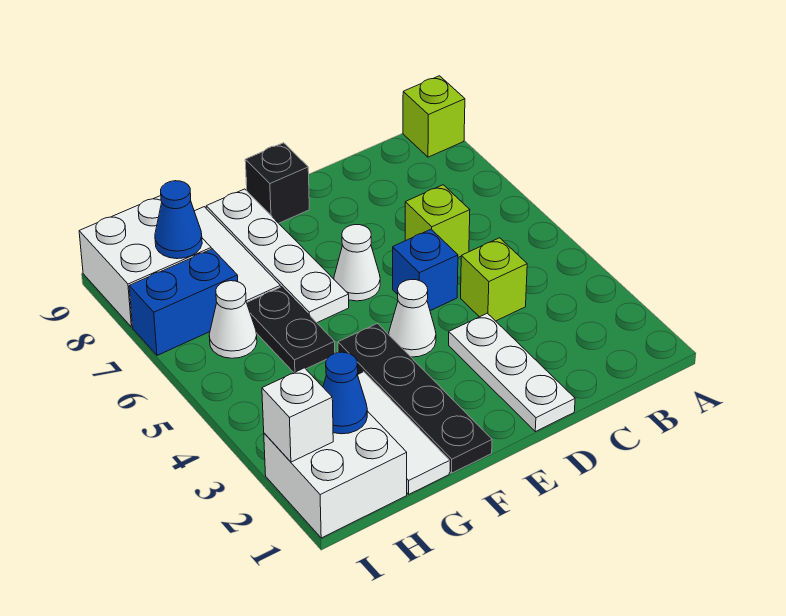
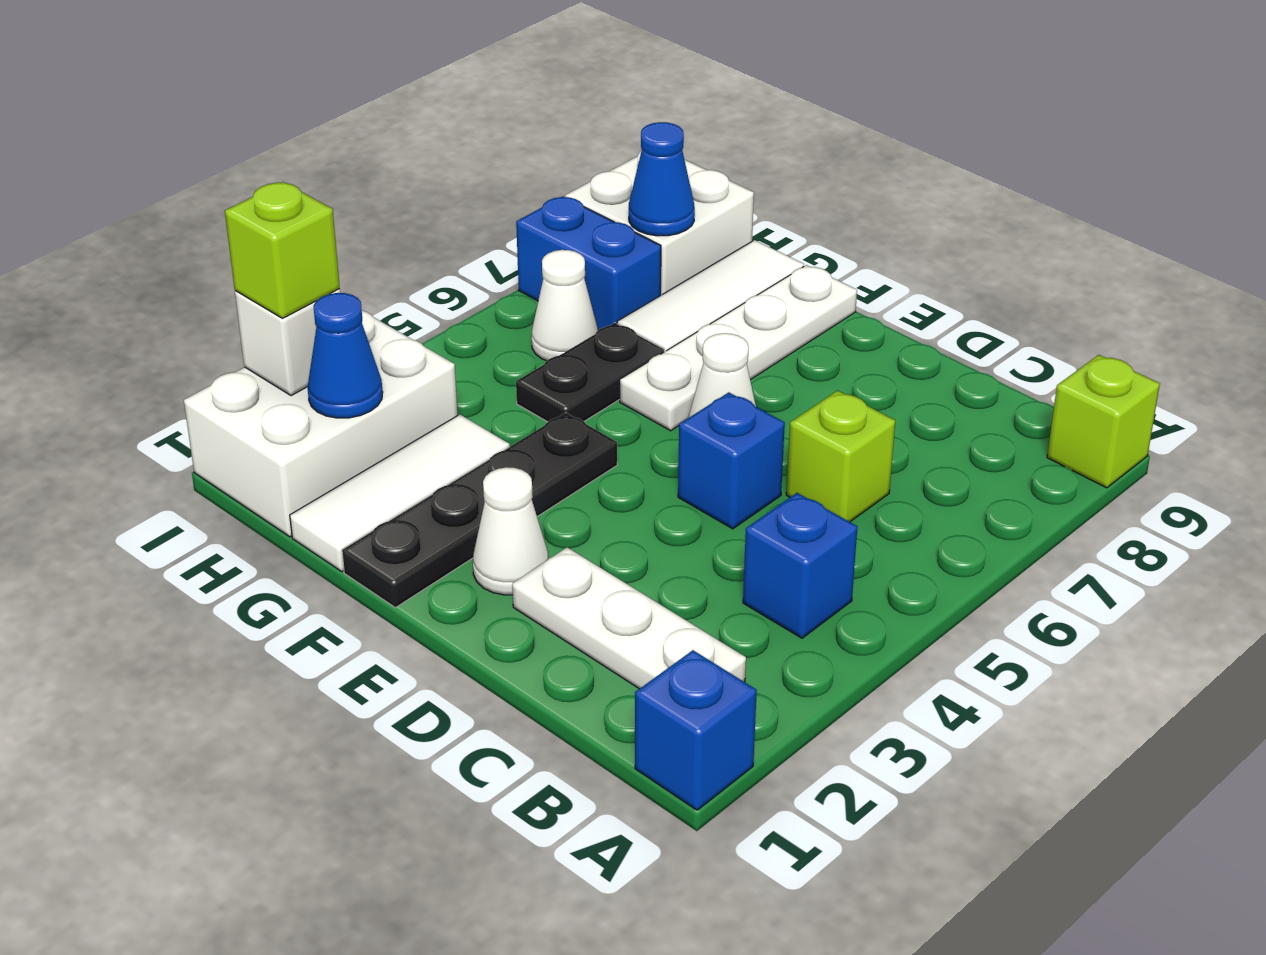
none -> blue brick A1 level 1
none -> blue brick B4 level 1
lime brick C4 level 1 -> lime brick I2 level 3
white plate D1:D3 level 1 -> white plate B2:D2 level 1
white cone E4 level 1 -> white cone E2 level 1
black brick E9 level 1 -> none
white brick H1:I2 level 1 -> white brick H1:I3 level 1

